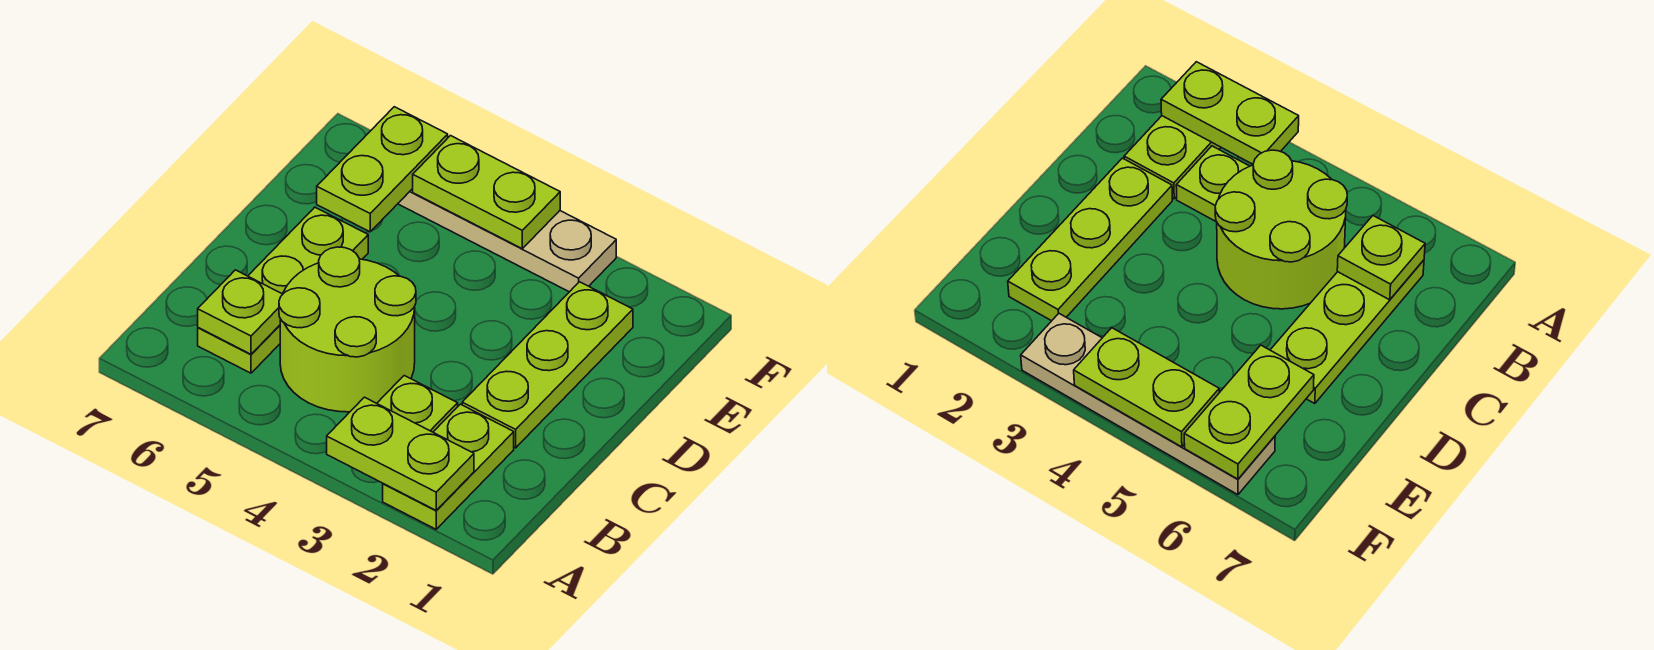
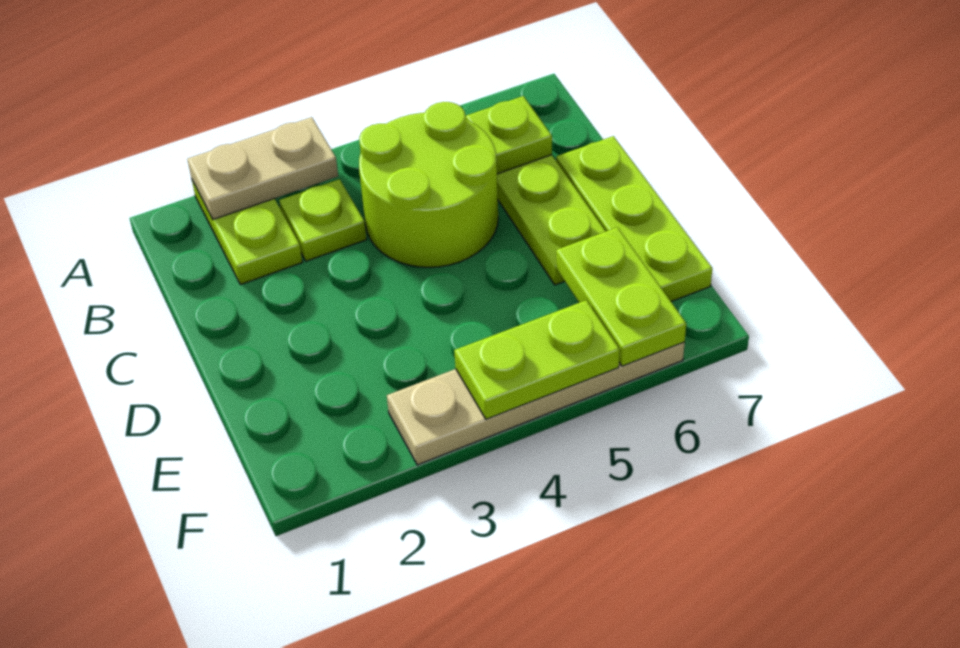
lime plate A2:A3 level 2 -> tan plate A2:A3 level 2
lime plate C2:E2 level 1 -> lime plate C7:E7 level 1

